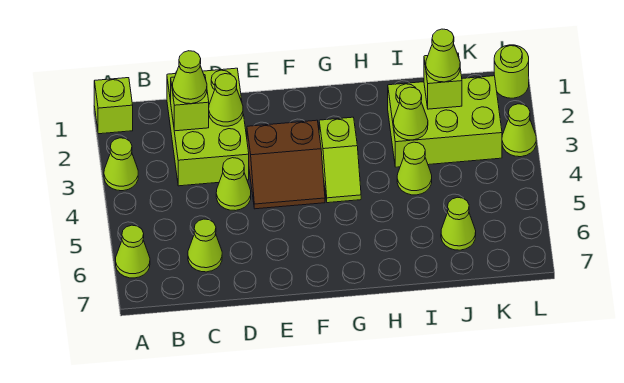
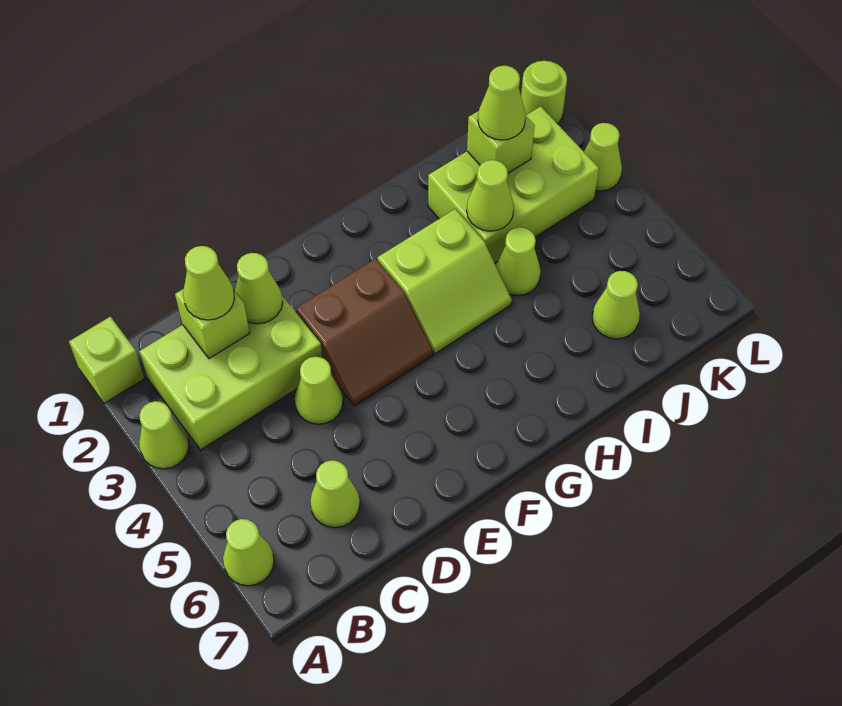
lime brick C1:D3 level 1 -> lime brick B2:D3 level 1
lime slope G3:G4 level 1 top 3 -> lime slope G3:H4 level 1 top 3

